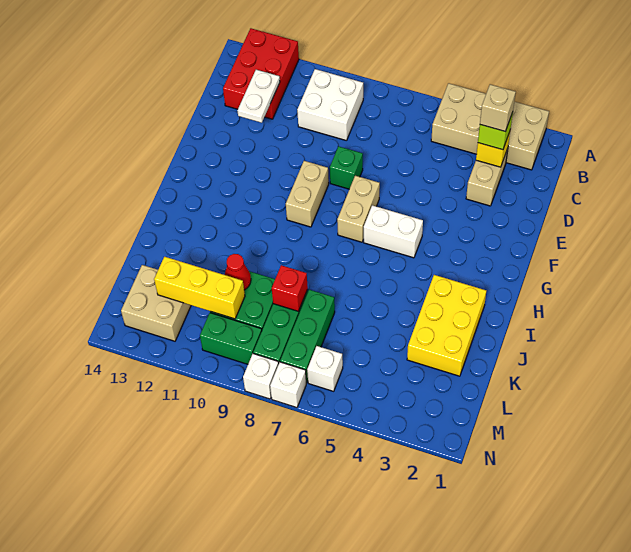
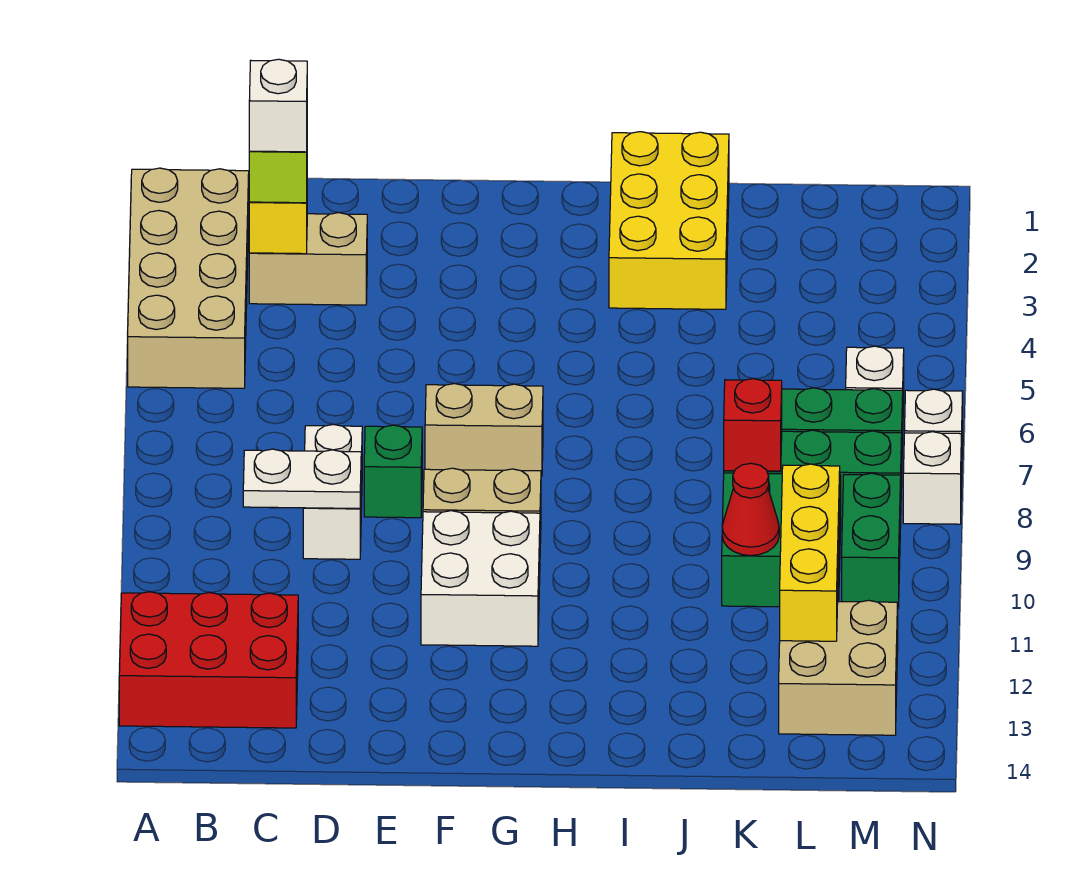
white brick B9:C10 level 1 -> white brick F10:G11 level 1
tan brick C3 level 4 -> white brick C3 level 4
white plate C12:D12 level 2 -> white plate C9:D9 level 2
white brick G5:G6 level 1 -> white brick D8:D9 level 1
yellow brick I2:K3 level 1 -> yellow brick I1:J3 level 1

